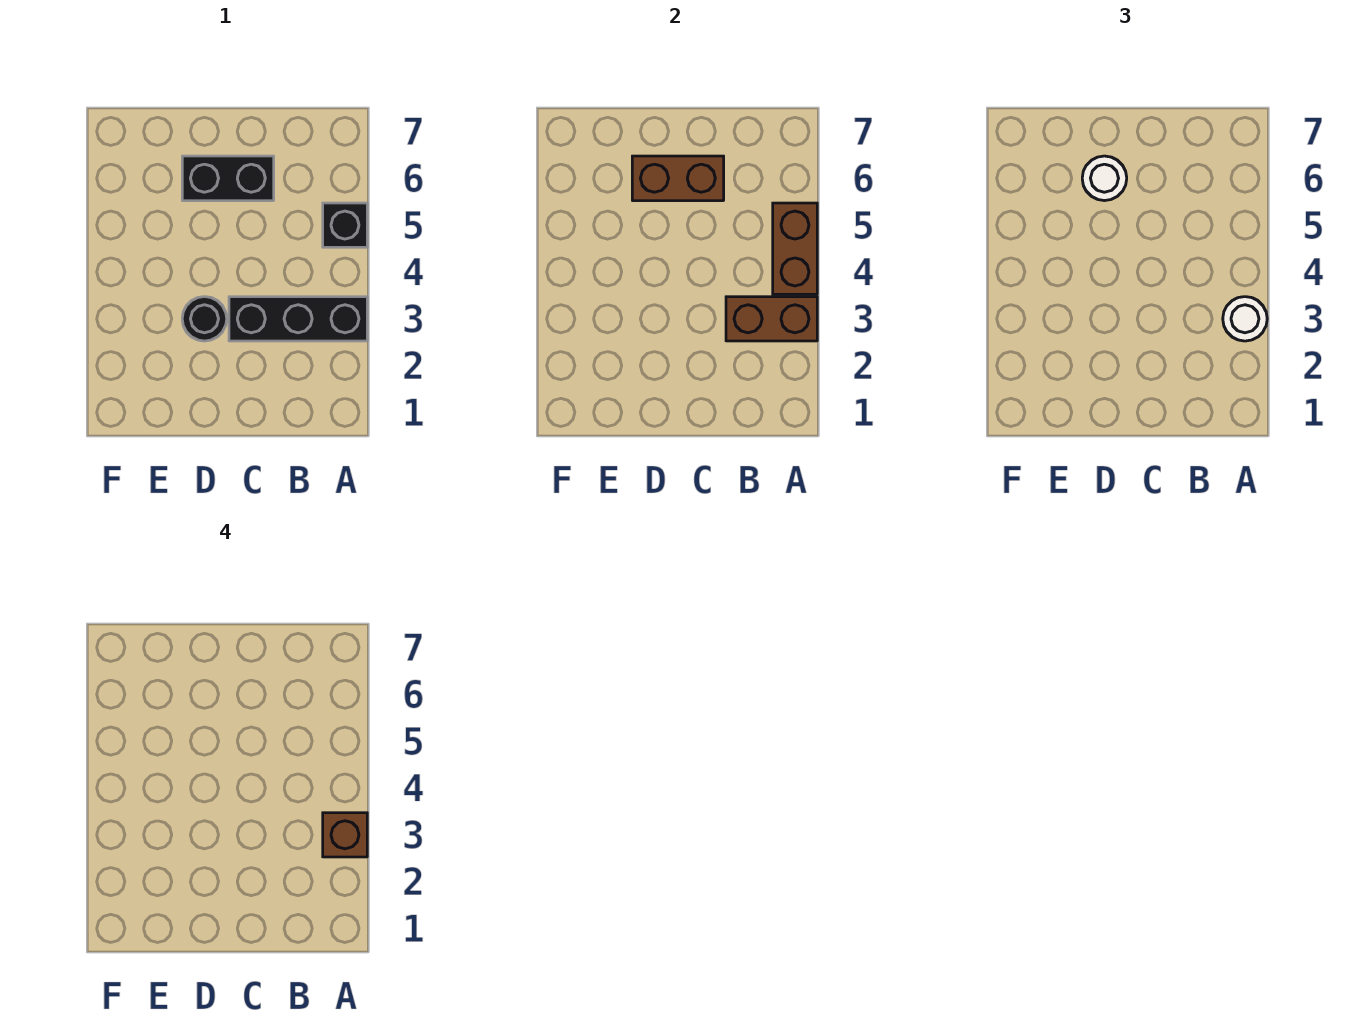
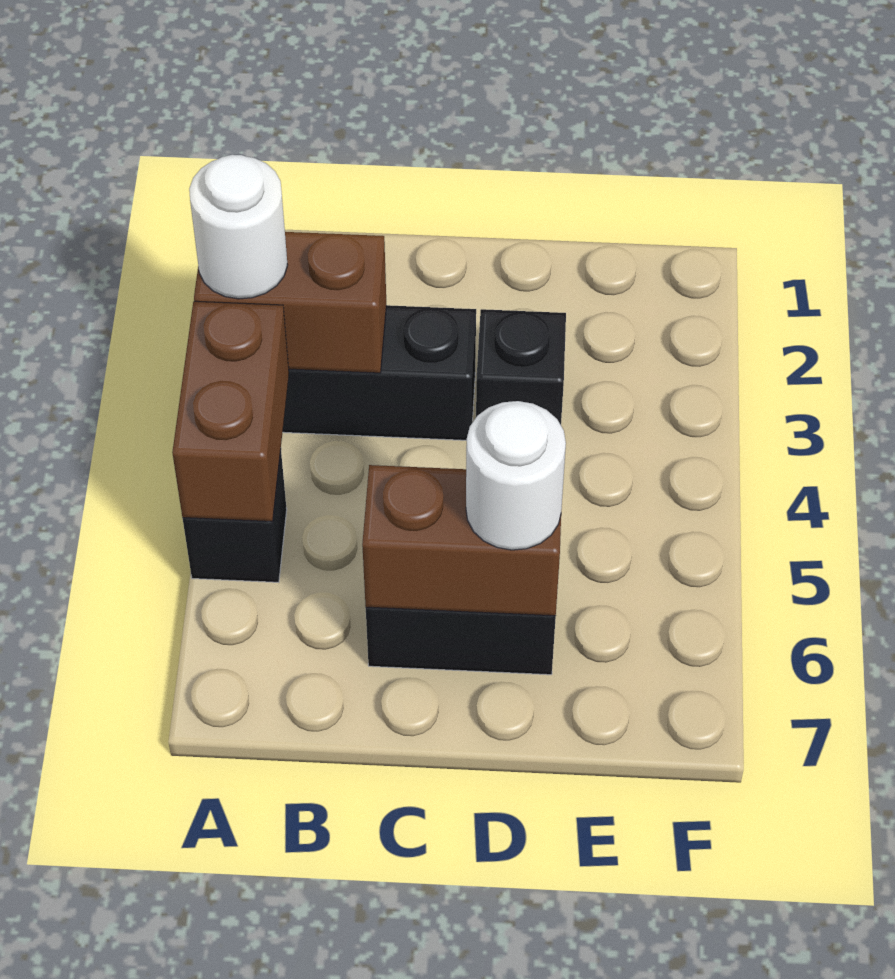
brown brick A3 level 4 -> none
black round brick D3 level 1 -> black brick D3 level 1

